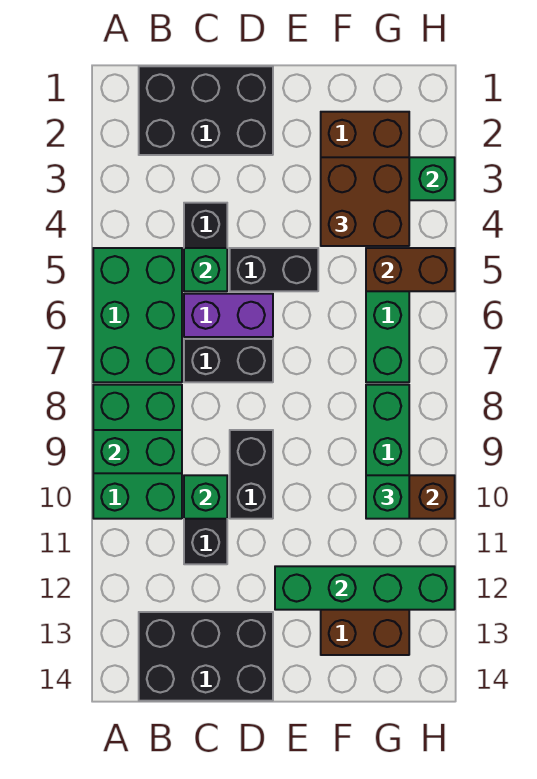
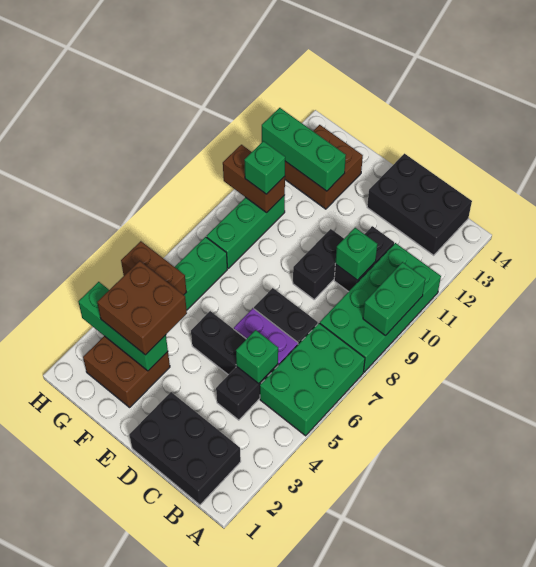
green brick A8:B10 level 1 -> green brick A8:B11 level 1
green brick A9:B9 level 2 -> green brick A9:A10 level 2
green brick E12:H12 level 2 -> green brick F12:H12 level 2

